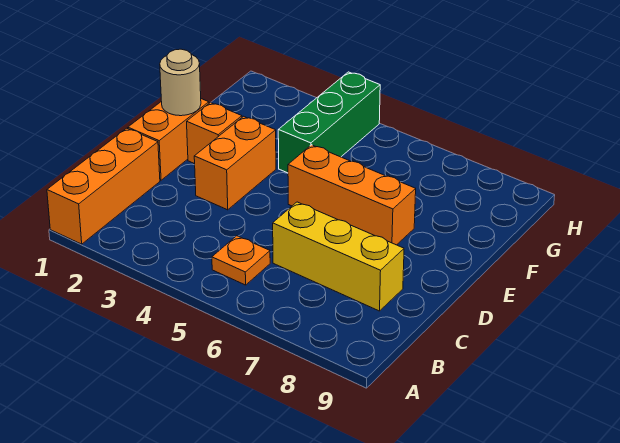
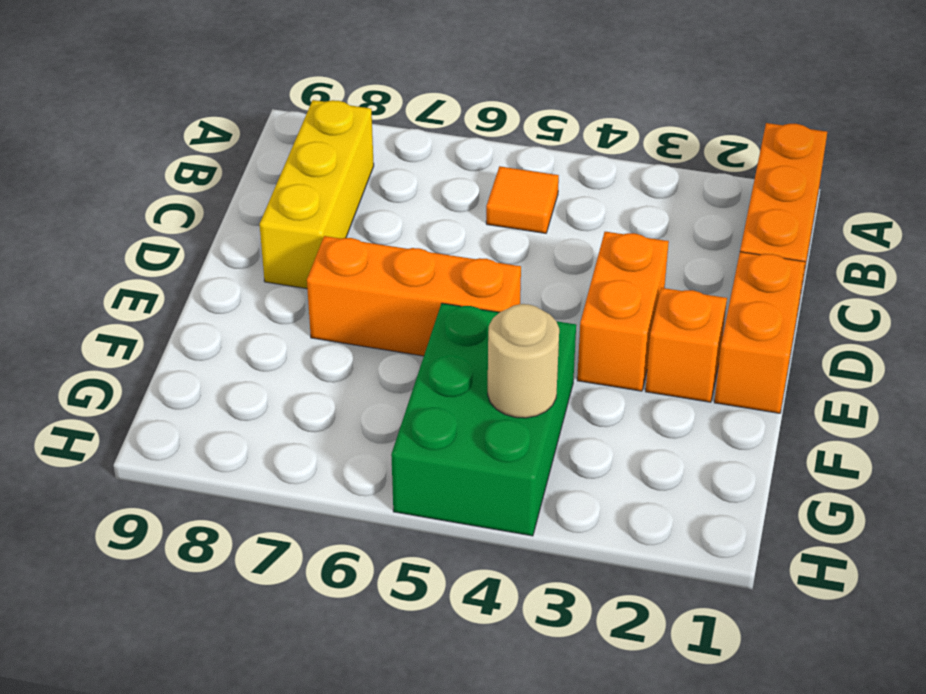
orange plate B5 level 1 -> orange tile B5 level 1
yellow brick C6:C8 level 1 -> yellow brick B8:D8 level 1
tan round brick E1 level 2 -> tan round brick G4 level 2
green brick F4:H4 level 1 -> green brick F4:H5 level 1

